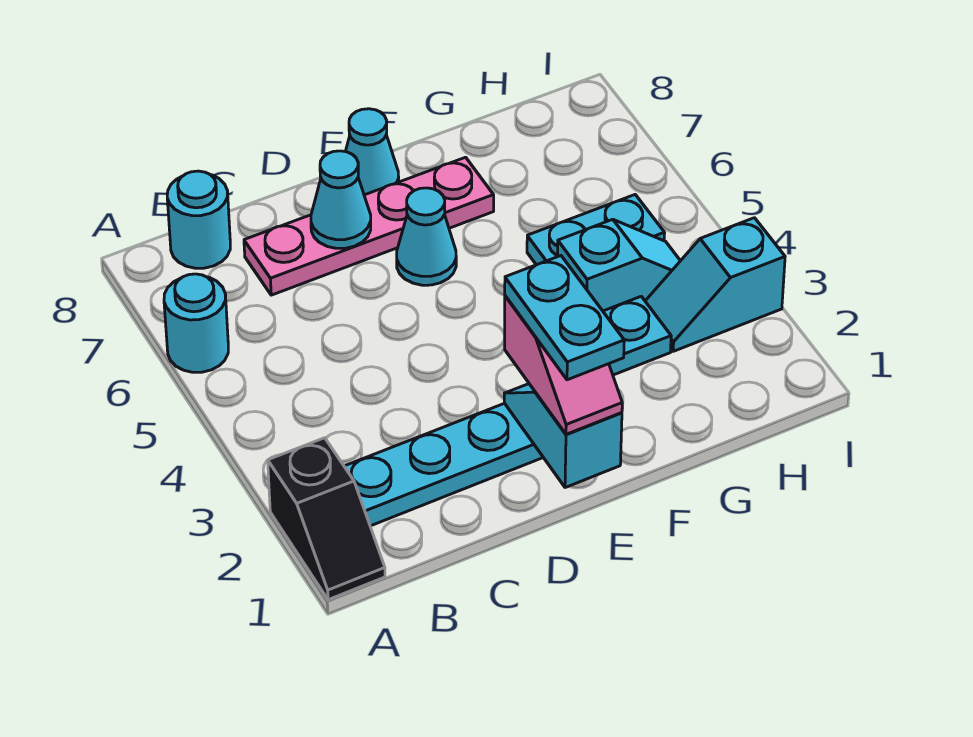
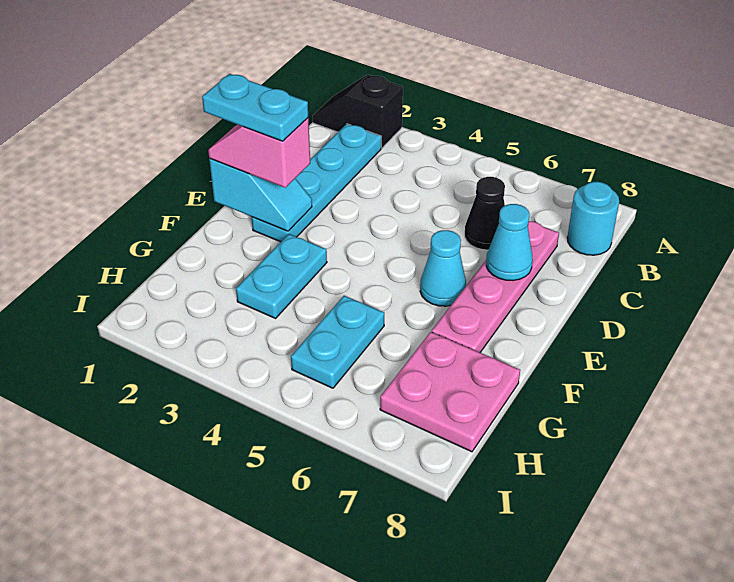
cyan round brick A6 level 1 -> none
none -> black cone C6 level 1
cyan cone E8 level 1 -> none
cyan slope G4:H4 level 1 top G -> none
none -> pink plate G7:H8 level 1
cyan slope H3:I3 level 1 top I -> none

